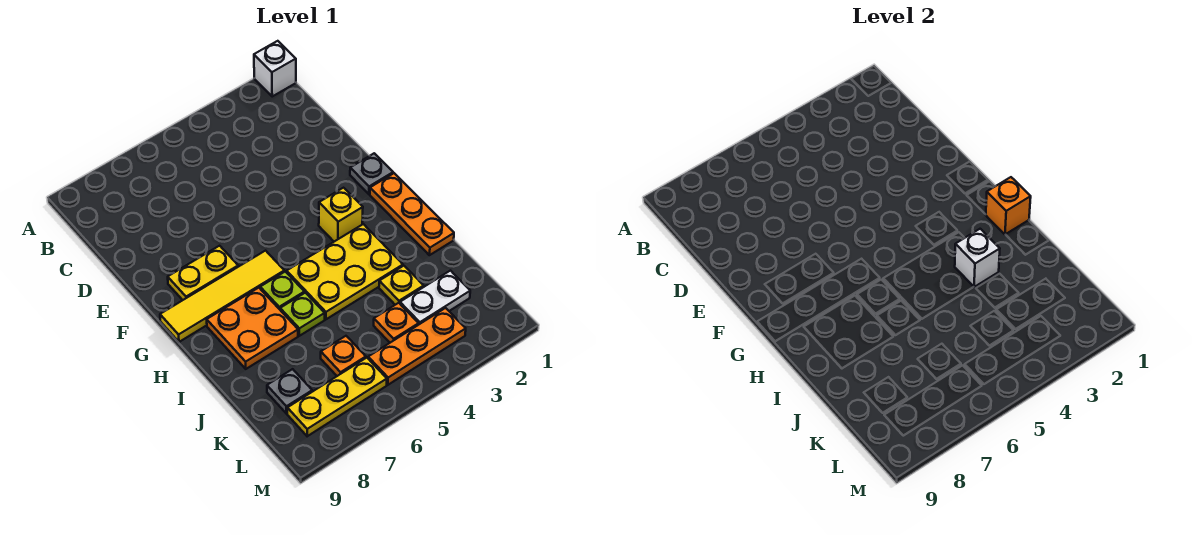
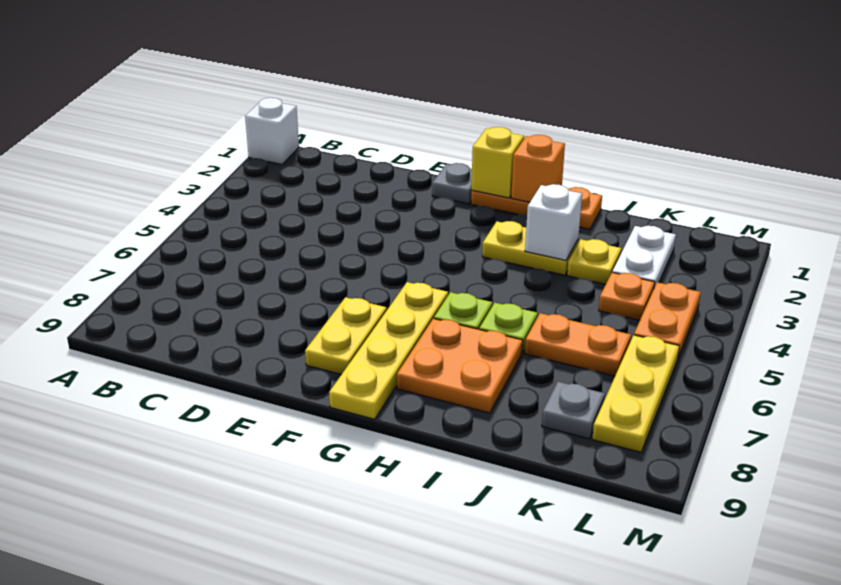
yellow brick G3 level 1 -> yellow brick G1 level 2
yellow tile G6:G9 level 1 -> yellow plate G6:G9 level 1
yellow plate H3:I5 level 1 -> yellow plate H3:I3 level 1
orange plate K6 level 1 -> orange plate J6:K6 level 1
orange plate L3:L5 level 1 -> orange plate L4:L5 level 1

